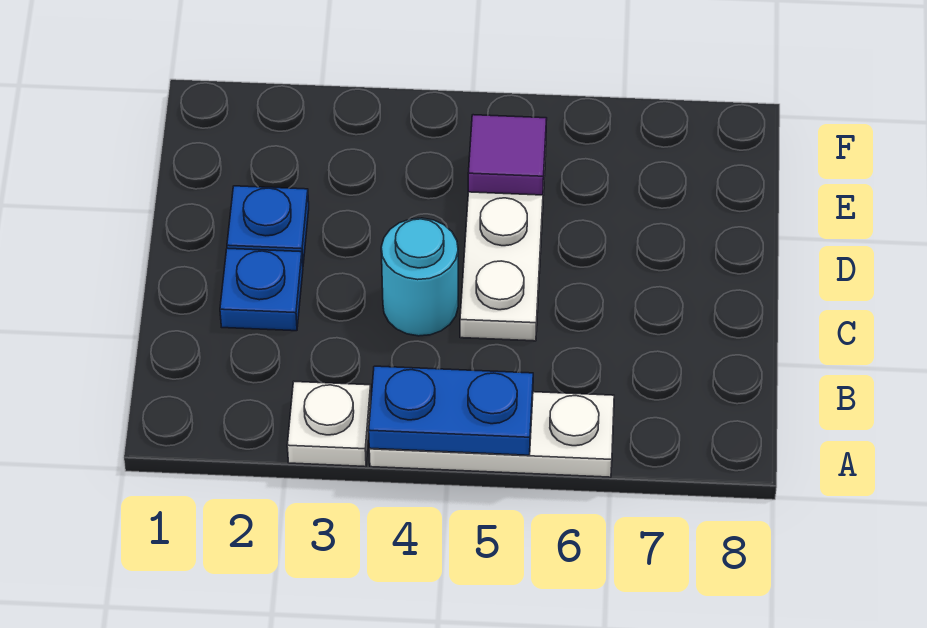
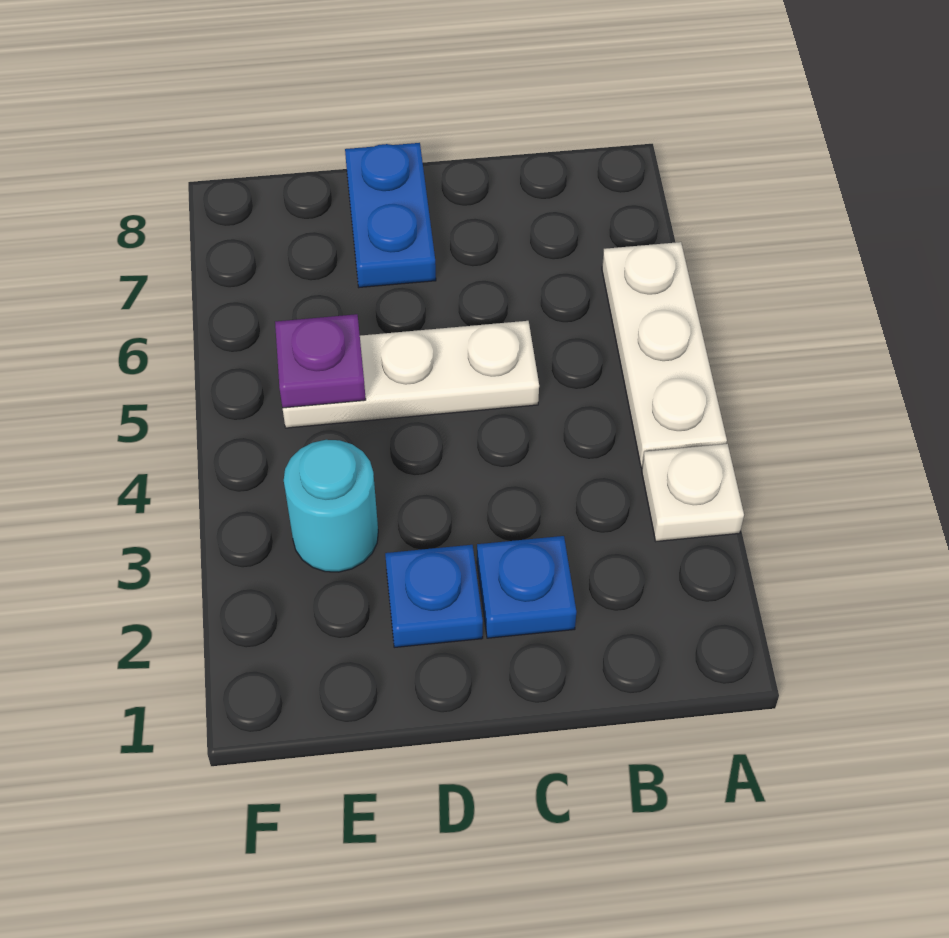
blue plate A4:A5 level 2 -> blue plate D7:D8 level 1
cyan round brick C4 level 1 -> cyan round brick E3 level 1
purple tile E5 level 2 -> purple plate E5 level 2

